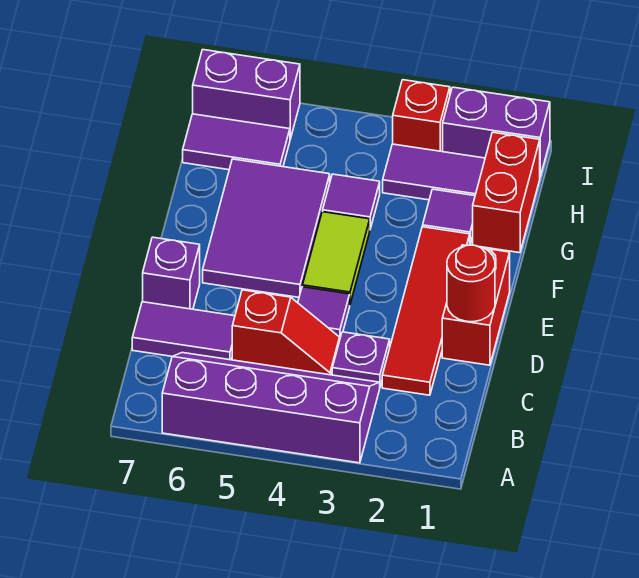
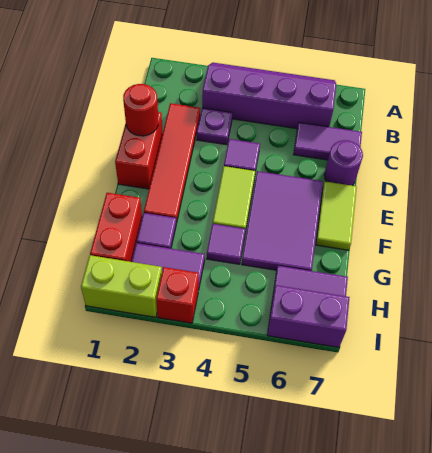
purple slope A3:B6 level 1 top A -> purple slope A3:B6 level 1 top B
red slope C4:C5 level 1 top 5 -> none
purple brick D7 level 1 -> purple round brick D7 level 1
none -> lime tile E7:F7 level 1
purple brick I1:I2 level 1 -> lime brick I1:I2 level 1

